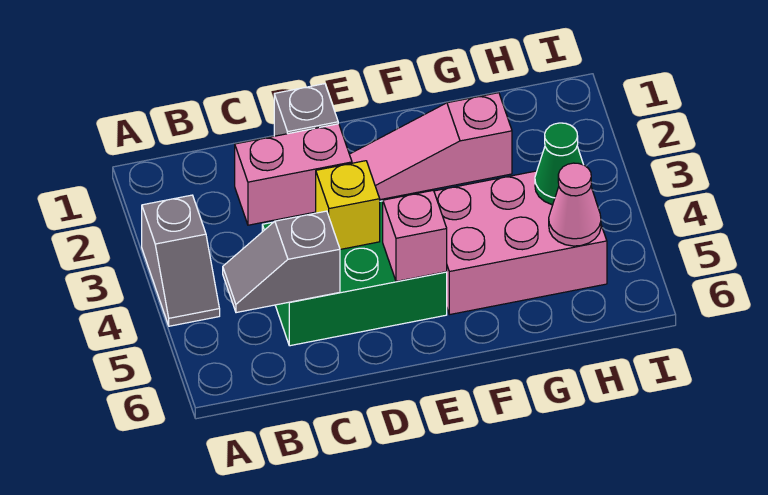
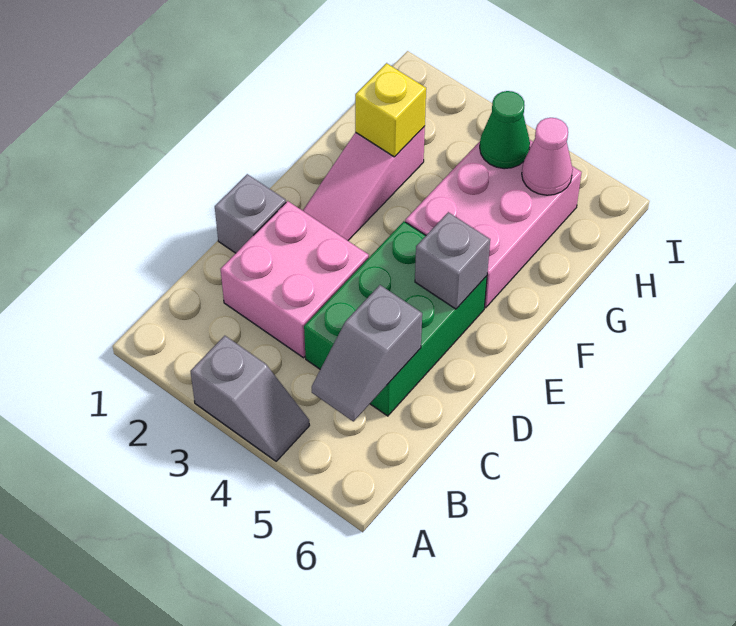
pink brick C2:D2 level 1 -> pink brick C2:D3 level 1
yellow brick D4 level 2 -> yellow brick G2 level 2
pink brick E5 level 2 -> grey brick E5 level 2

